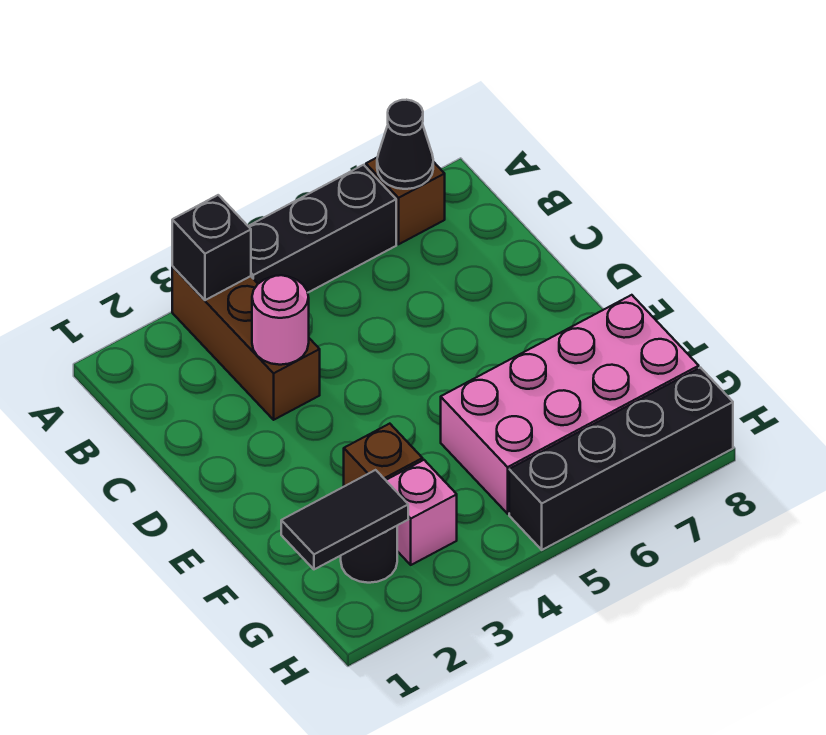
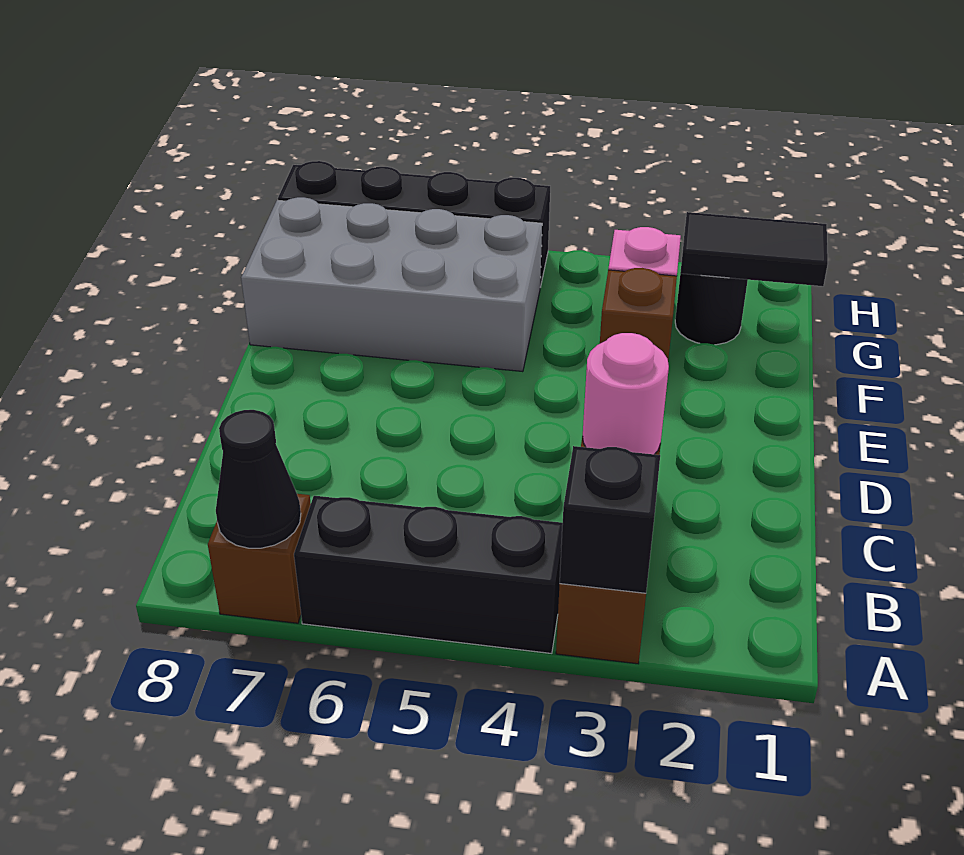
pink brick F5:G8 level 1 -> grey brick F5:G8 level 1

